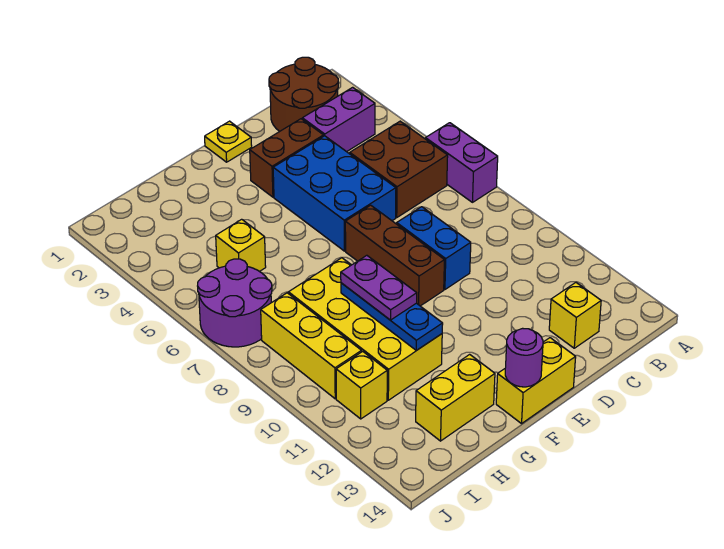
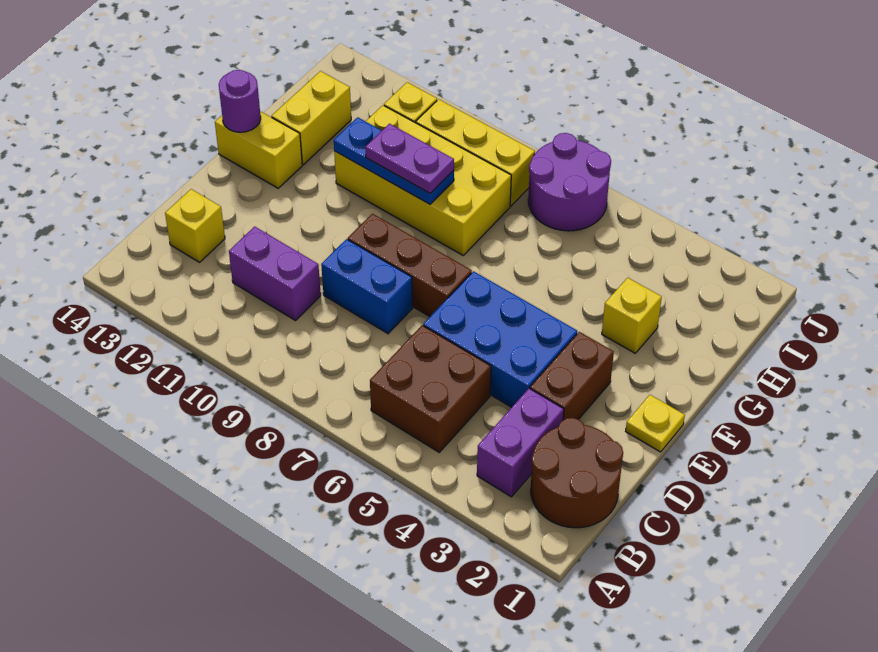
purple brick A6:A7 level 1 -> purple brick C10:C11 level 1
yellow brick E14:F14 level 1 -> yellow brick F13:F14 level 1
yellow brick H5 level 1 -> yellow brick G3 level 1

